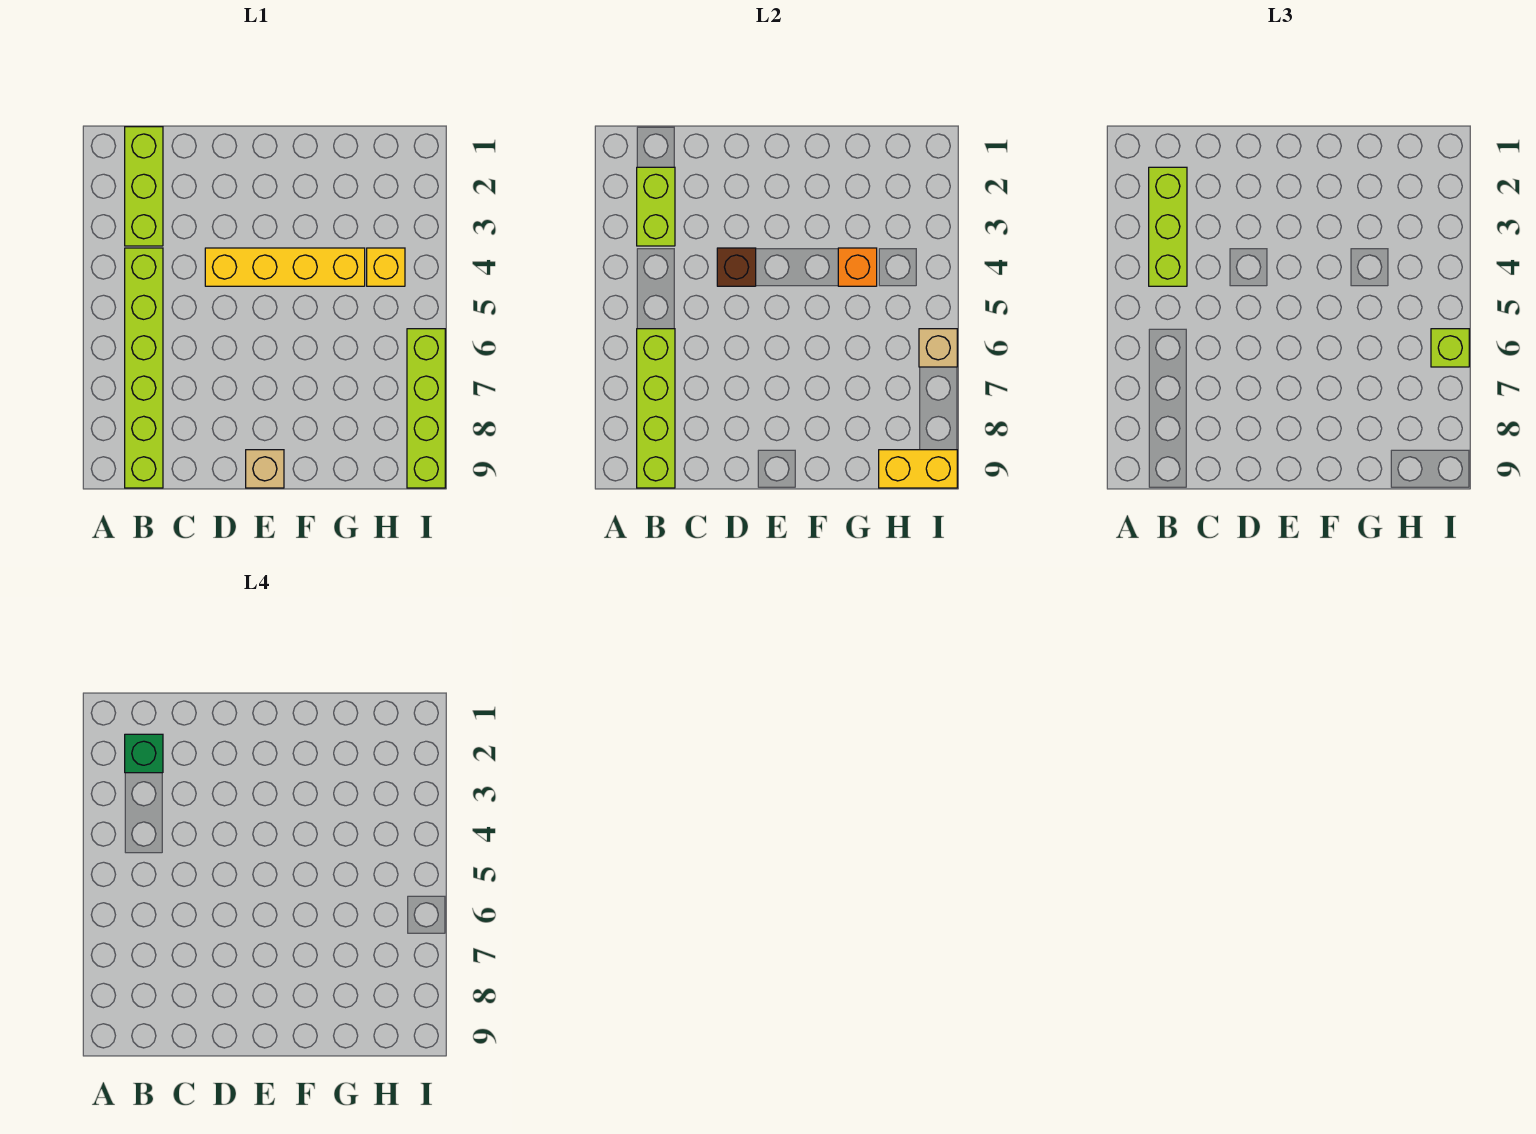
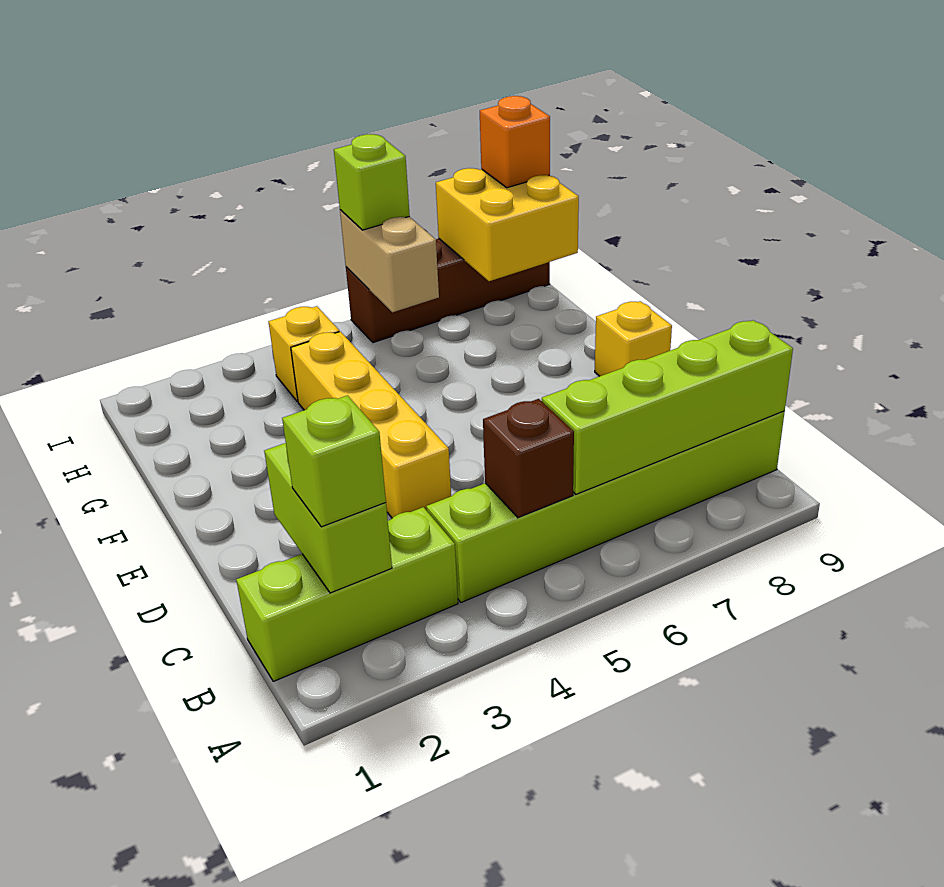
lime brick B2:B3 level 2 -> lime brick B2:C2 level 2
lime brick B2:B4 level 3 -> lime brick B2 level 3
green brick B2 level 4 -> none
brown brick D4 level 2 -> brown brick B5 level 2
tan brick E9 level 1 -> yellow brick E9 level 1
orange brick G4 level 2 -> orange brick I9 level 3
yellow brick H9:I9 level 2 -> yellow brick H8:I9 level 2
lime brick I6:I9 level 1 -> brown brick I6:I9 level 1
tan brick I6 level 2 -> tan brick H6:I6 level 2

